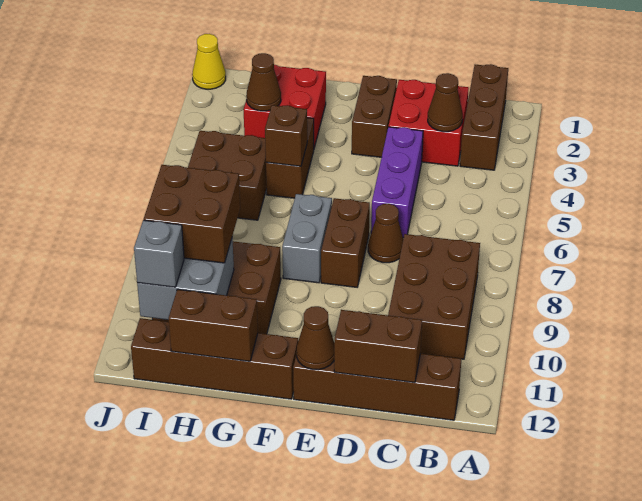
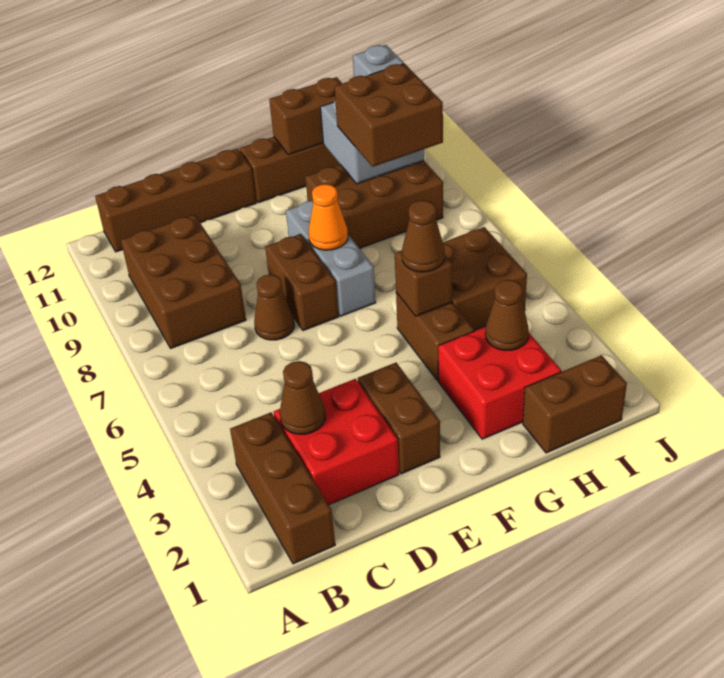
brown brick C12:D12 level 2 -> brown brick H1:I1 level 1
purple brick D4:D6 level 1 -> none
brown cone E12 level 2 -> brown cone G5 level 3
grey brick F7:F8 level 1 -> grey brick F7:F9 level 1
none -> orange cone F8 level 2
yellow cone J1 level 1 -> none

